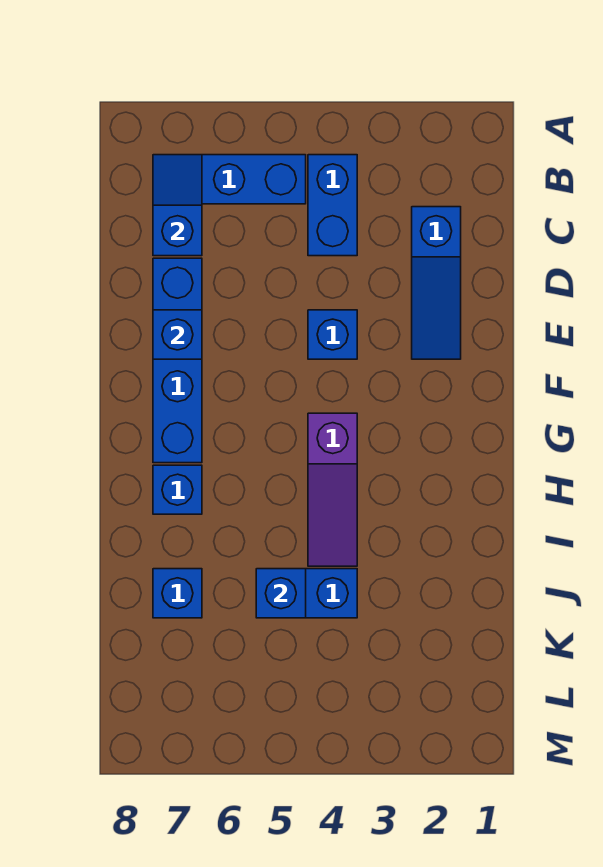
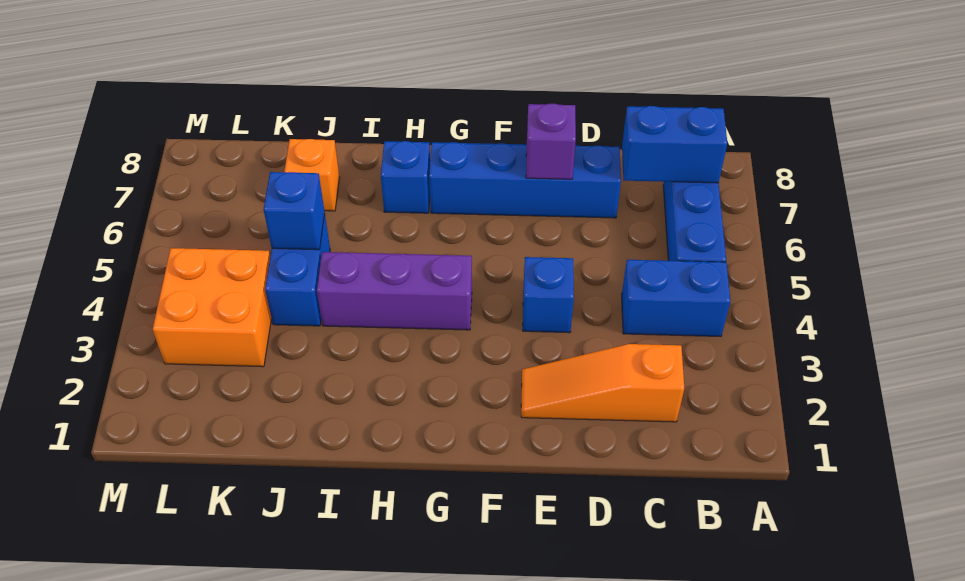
blue slope B7:C7 level 2 top C -> blue brick B7:C7 level 2
blue slope C2:E2 level 1 top C -> orange slope C2:E2 level 1 top C
blue brick E7 level 2 -> purple brick E7 level 2
purple slope G4:I4 level 1 top G -> purple brick G4:I4 level 1
blue brick J7 level 1 -> orange brick J7 level 1
none -> orange brick K3:L4 level 1

